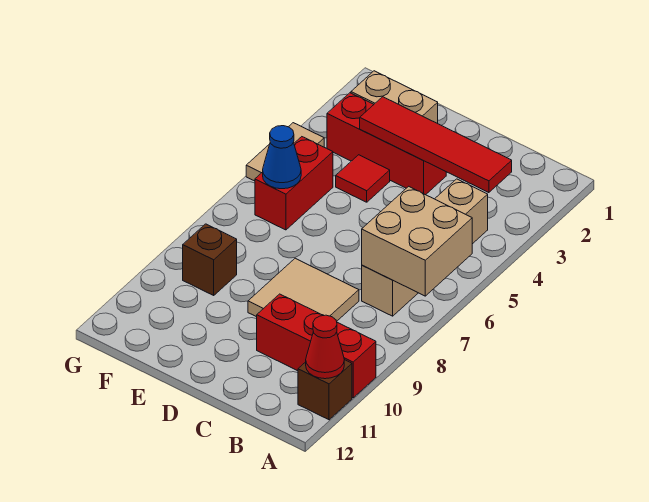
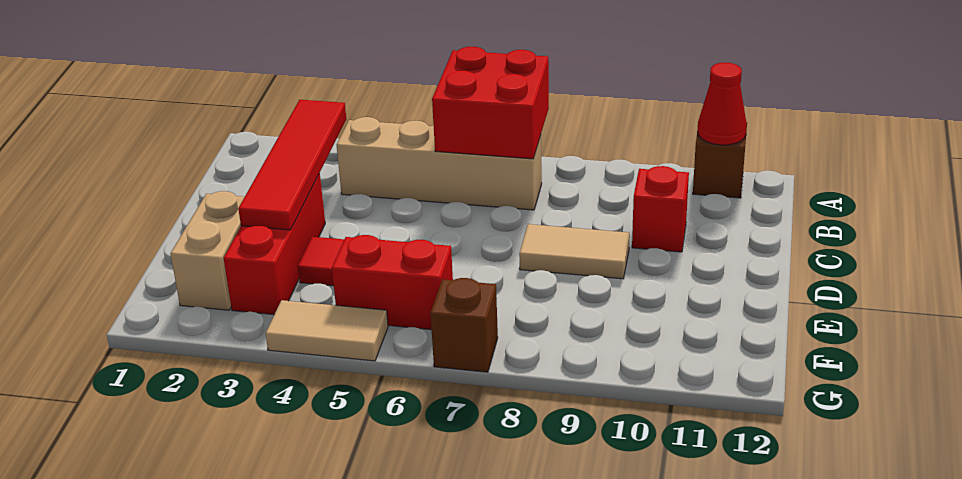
tan brick A6:B7 level 2 -> red brick A6:B7 level 2
red brick A10:C10 level 1 -> red brick C10 level 1
tan tile C8:D9 level 1 -> tan tile D8:D9 level 1
blue cone F6 level 2 -> none
brown brick F9 level 1 -> brown brick G7 level 1

